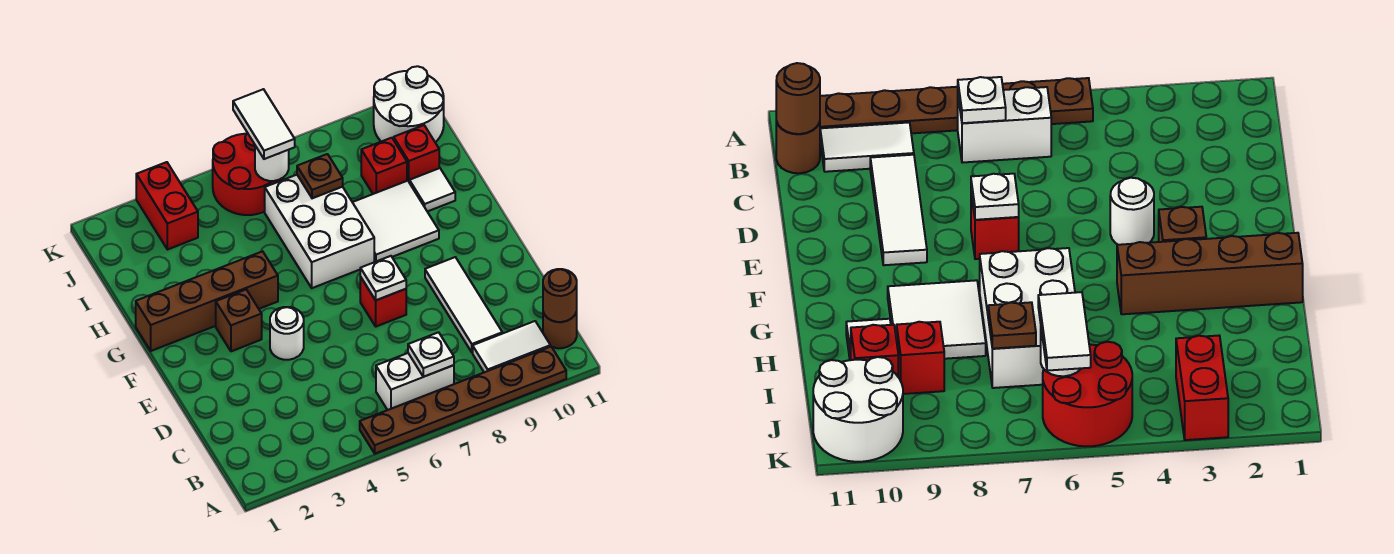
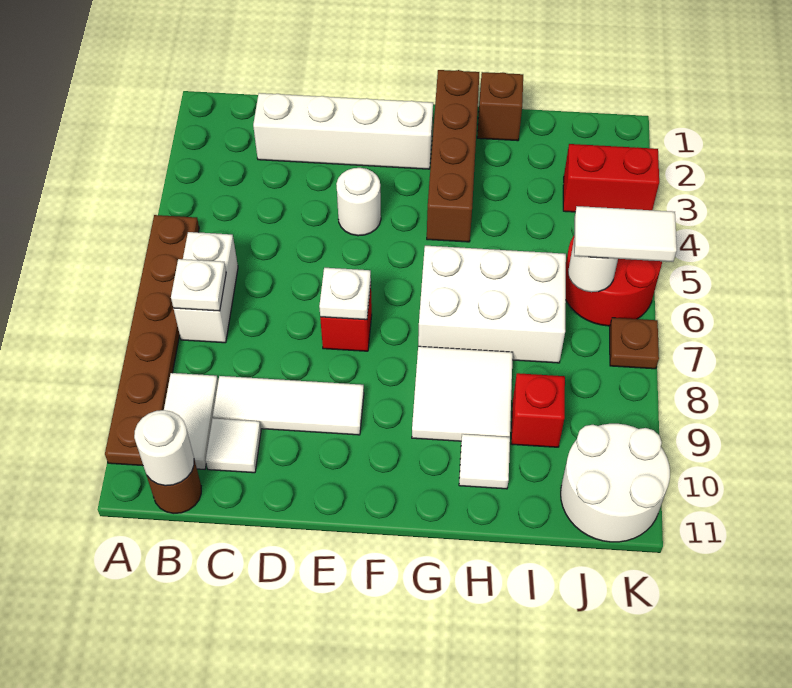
brown round brick B11 level 2 -> white round brick B11 level 2
none -> white brick C2:F2 level 1
none -> white tile C10 level 1
brown brick F3 level 1 -> brown brick H1 level 1
brown plate I7 level 2 -> brown plate K7 level 1
red brick I10 level 1 -> none

